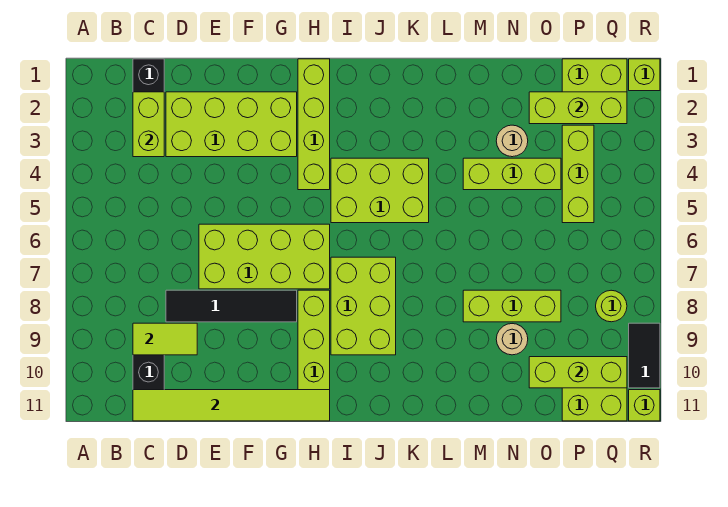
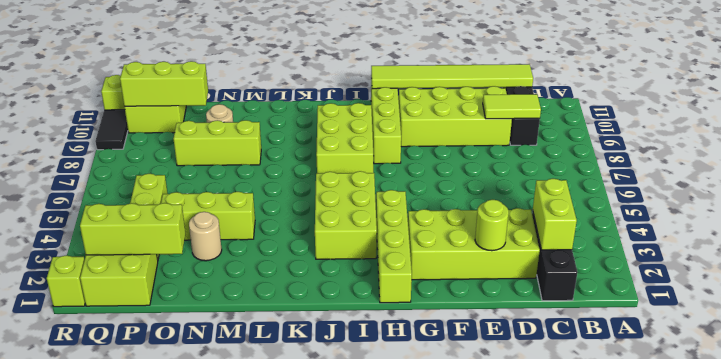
black tile D8:G8 level 1 -> none
lime brick E6:H7 level 1 -> lime brick D9:G10 level 1
lime brick I4:K5 level 1 -> lime brick I3:J5 level 1
lime round brick Q8 level 1 -> lime round brick E2 level 2

